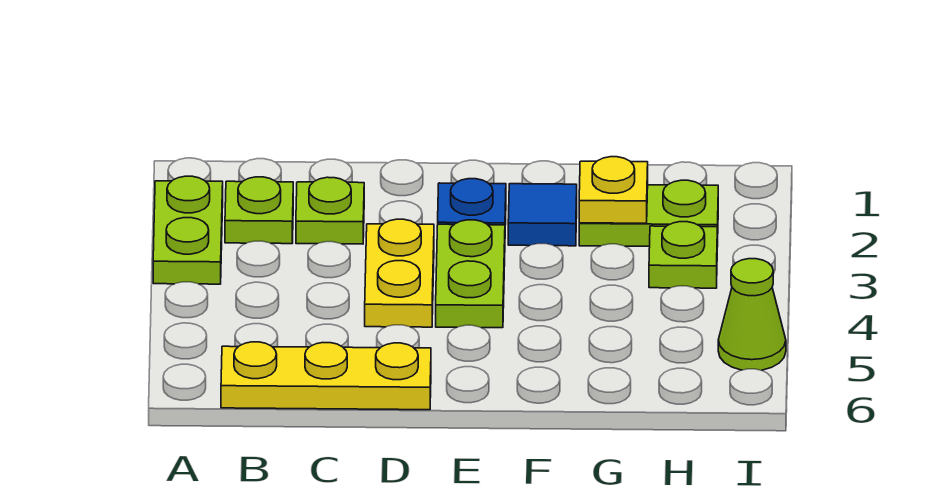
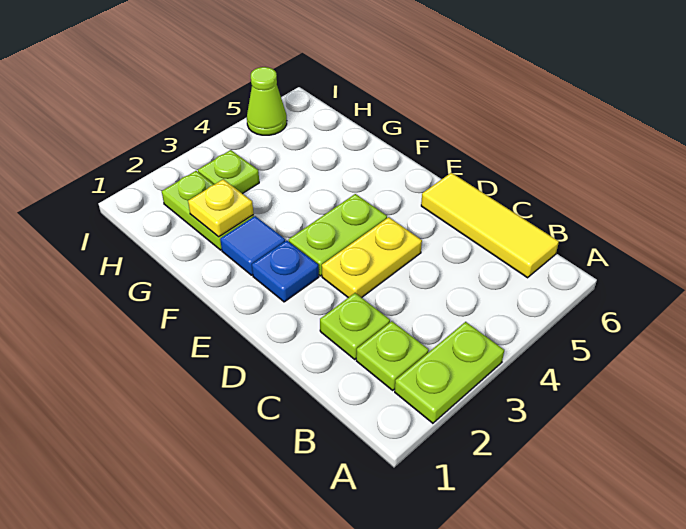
yellow plate B6:D6 level 1 -> yellow tile B6:D6 level 1

